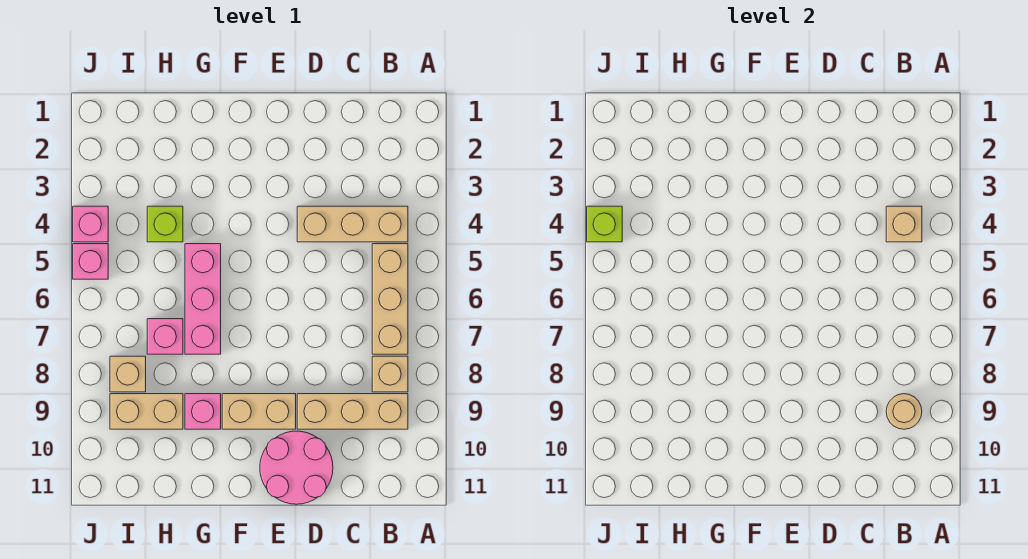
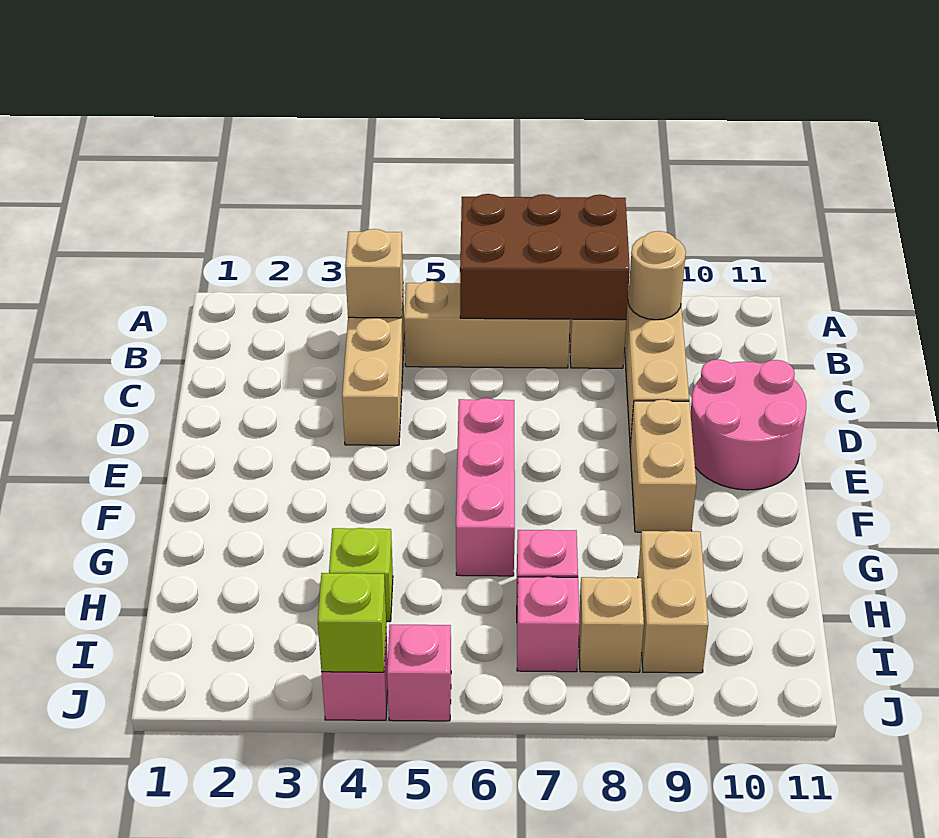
none -> brown brick A6:B8 level 2
pink brick G5:G7 level 1 -> pink brick E6:G6 level 1
pink brick G9 level 1 -> pink brick I7 level 1

